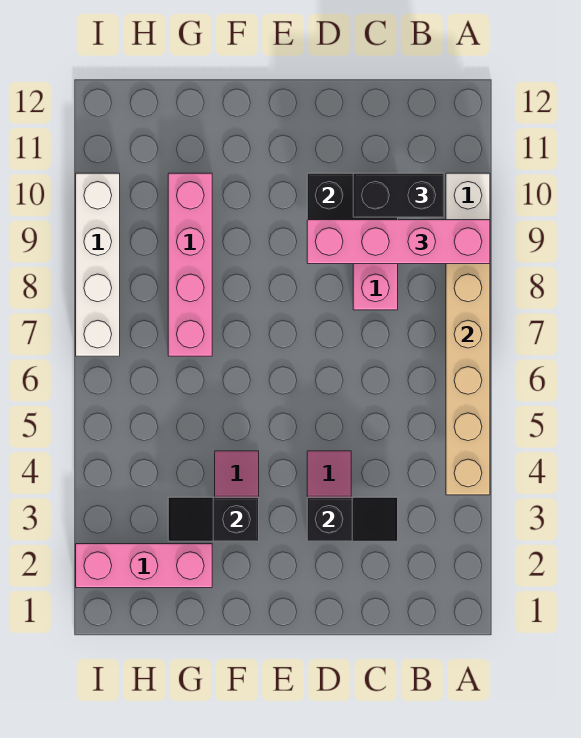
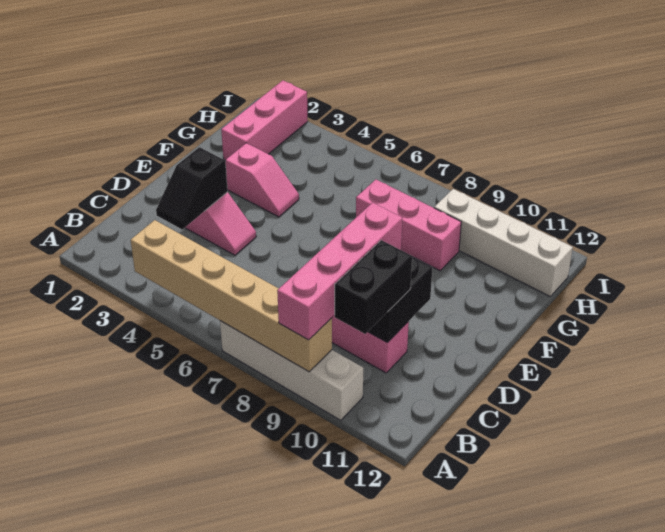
black slope F3:G3 level 2 top F -> none
pink brick G7:G10 level 1 -> pink brick G7:G9 level 1
white brick I7:I10 level 1 -> white brick H9:H12 level 1

